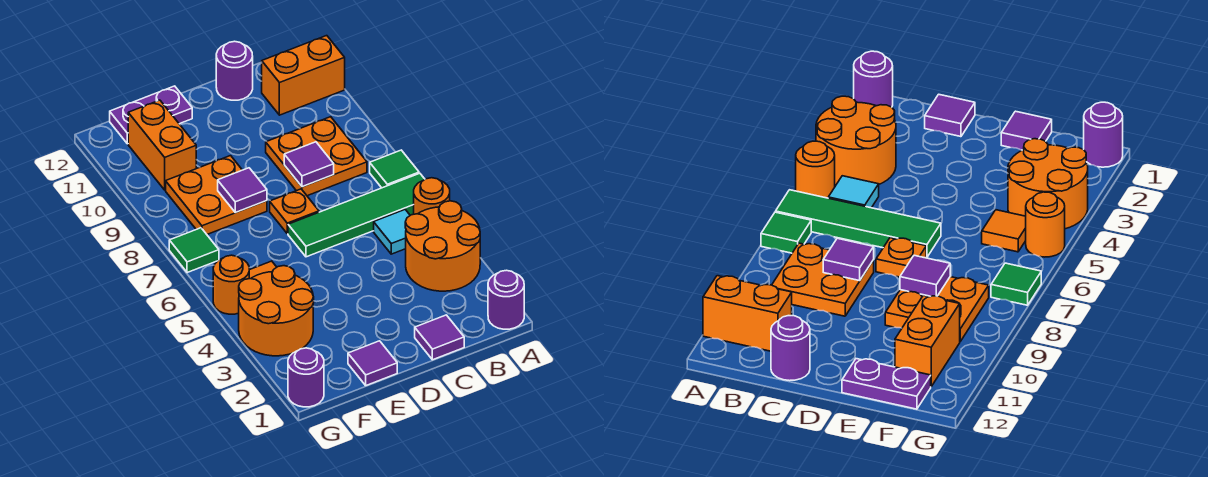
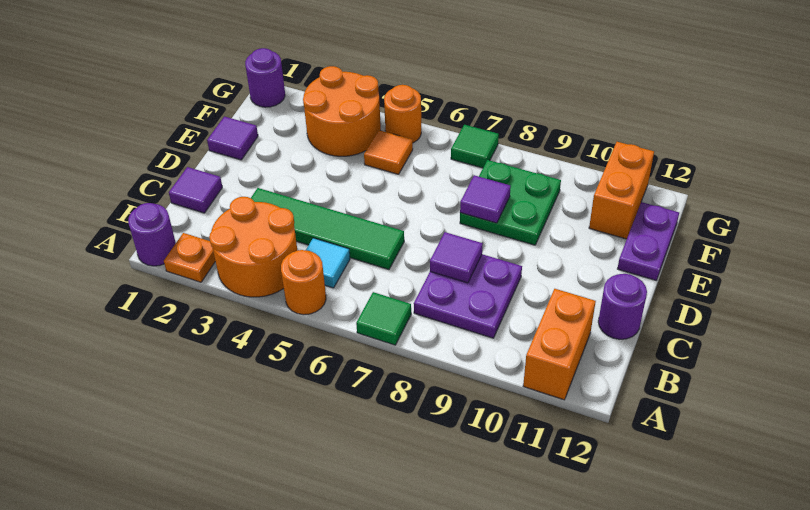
green tile A6:D6 level 1 -> green tile C3:C6 level 1
orange plate B8:C9 level 1 -> purple plate B8:C9 level 1
orange plate D7 level 1 -> orange plate A2 level 1
orange plate E8:F9 level 1 -> green plate E8:F9 level 1
orange brick F10:F11 level 1 -> orange brick F11:G11 level 1

